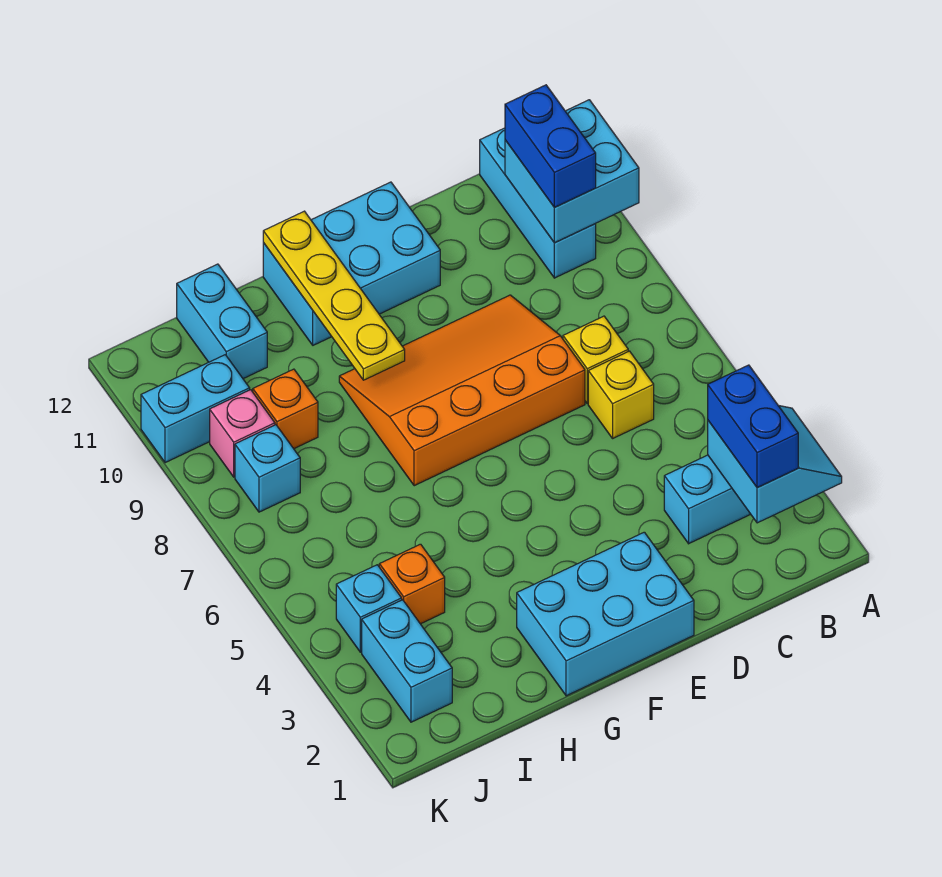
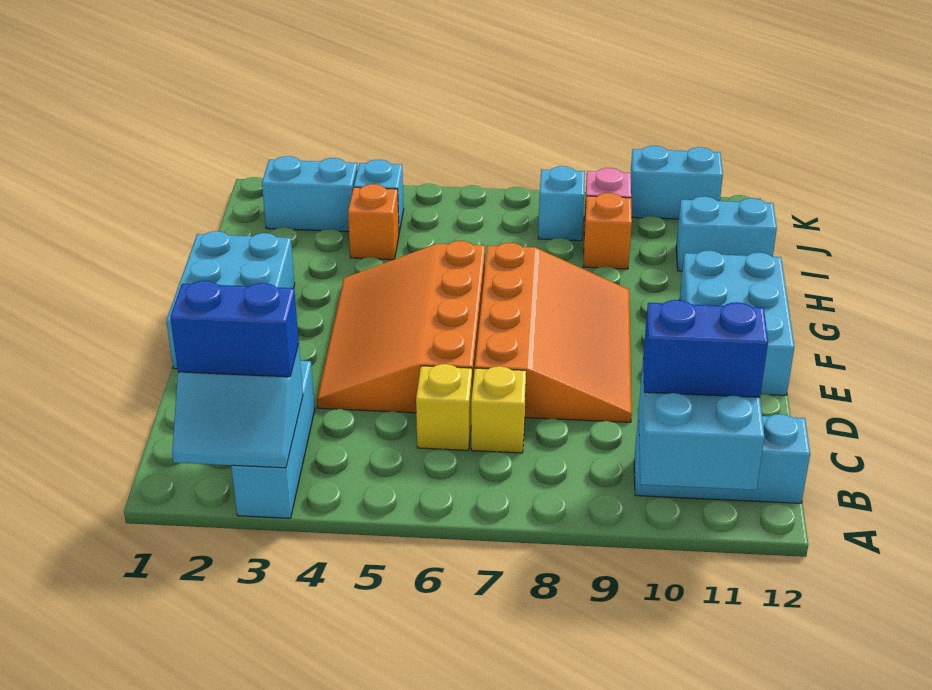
none -> orange slope D4:G6 level 1 top 6
yellow plate G9:G12 level 2 -> none
cyan brick J10:K10 level 1 -> cyan brick K10:K11 level 1

